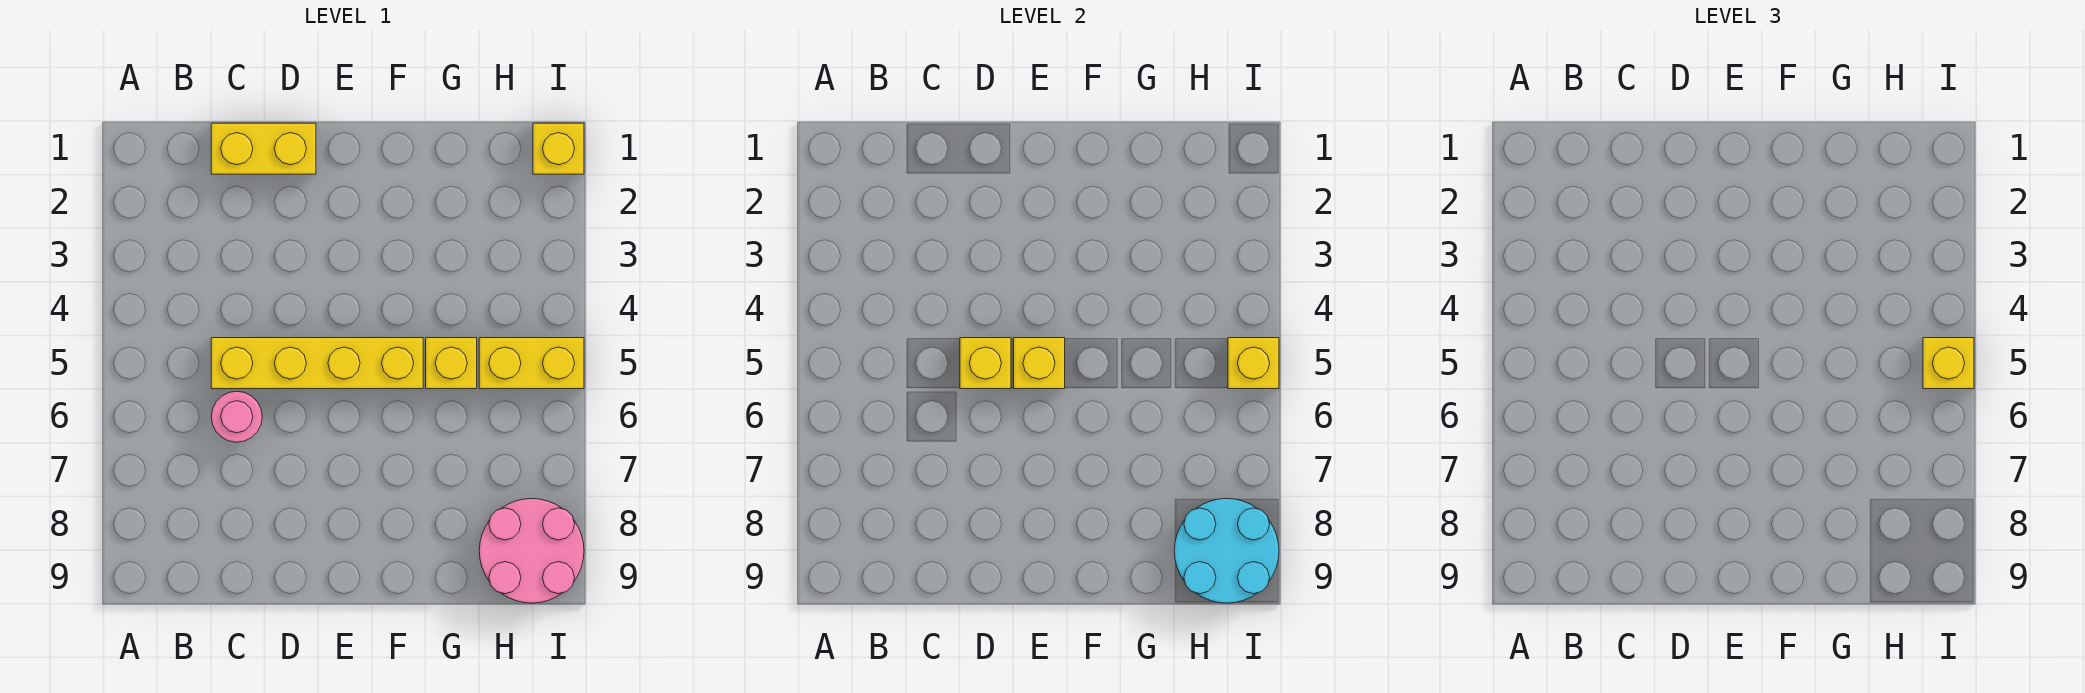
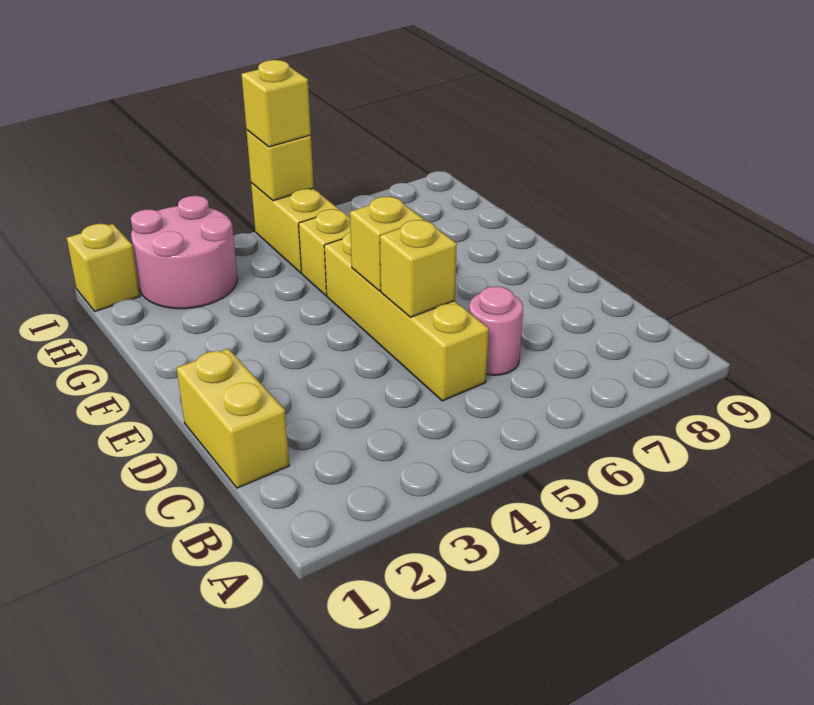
pink round brick H8:I9 level 1 -> pink round brick H2:I3 level 1
cyan round brick H8:I9 level 2 -> none

